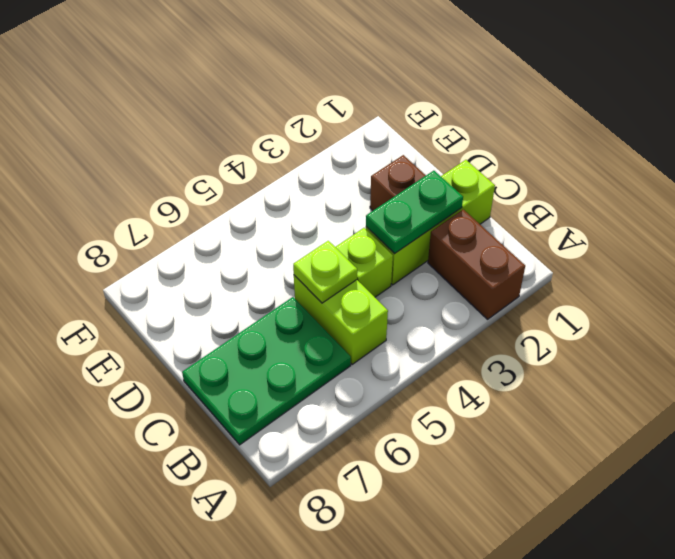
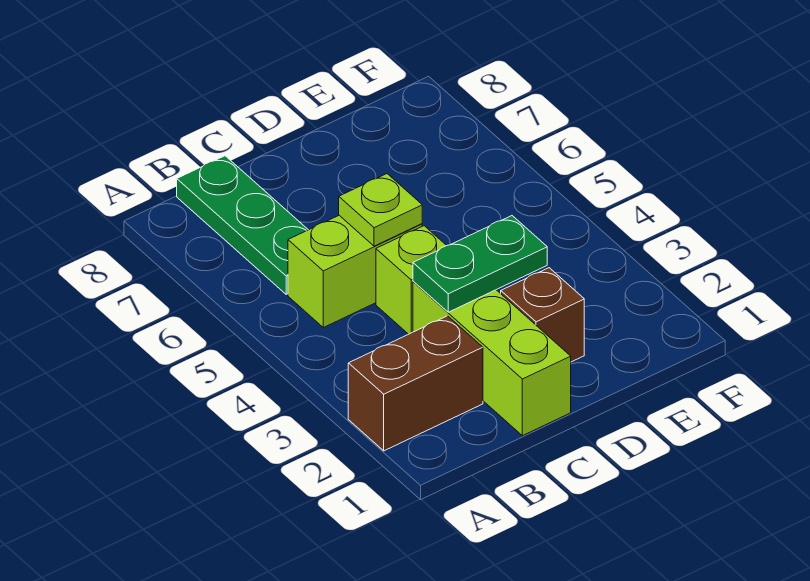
green plate B6:C8 level 1 -> green plate B6:B8 level 1
green plate C2:C3 level 2 -> green plate C3:D3 level 2

